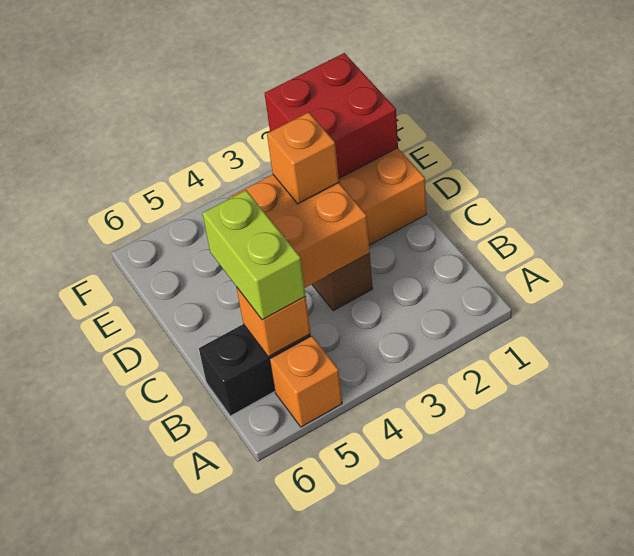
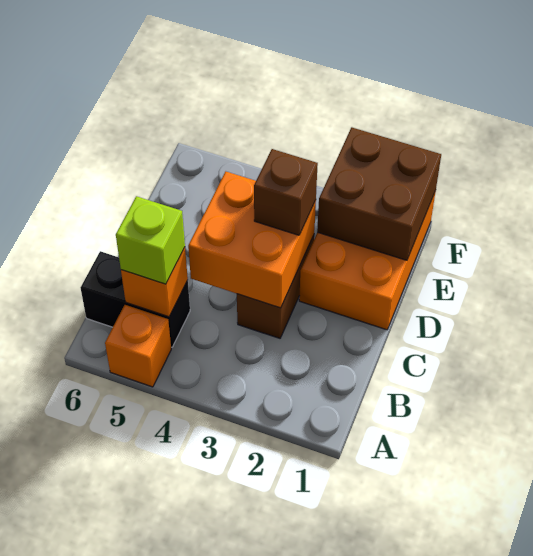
lime brick B5:C5 level 3 -> lime brick B5 level 3
orange brick D3 level 3 -> brown brick D3 level 3
red brick E1:F2 level 2 -> brown brick E1:F2 level 2

